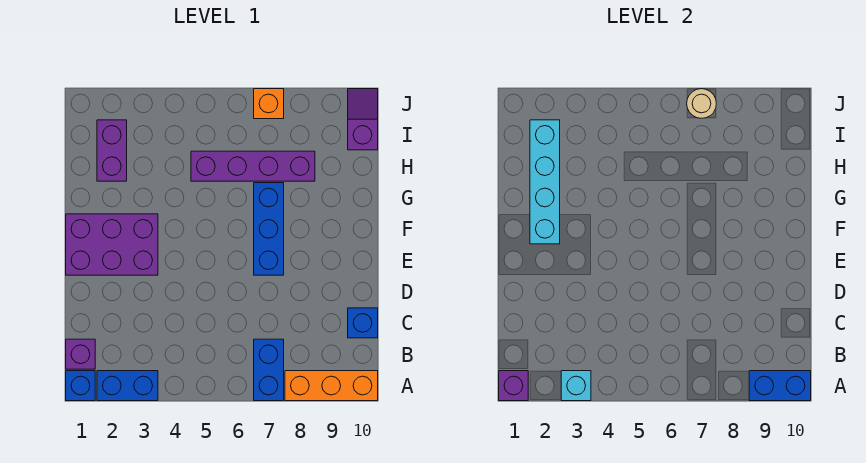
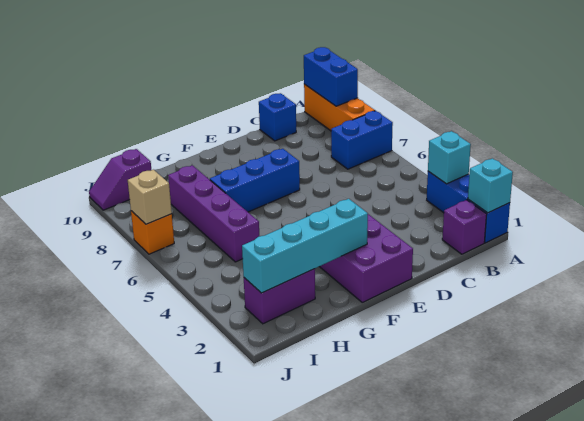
purple brick A1 level 2 -> cyan brick A1 level 2
tan round brick J7 level 2 -> tan brick J7 level 2

